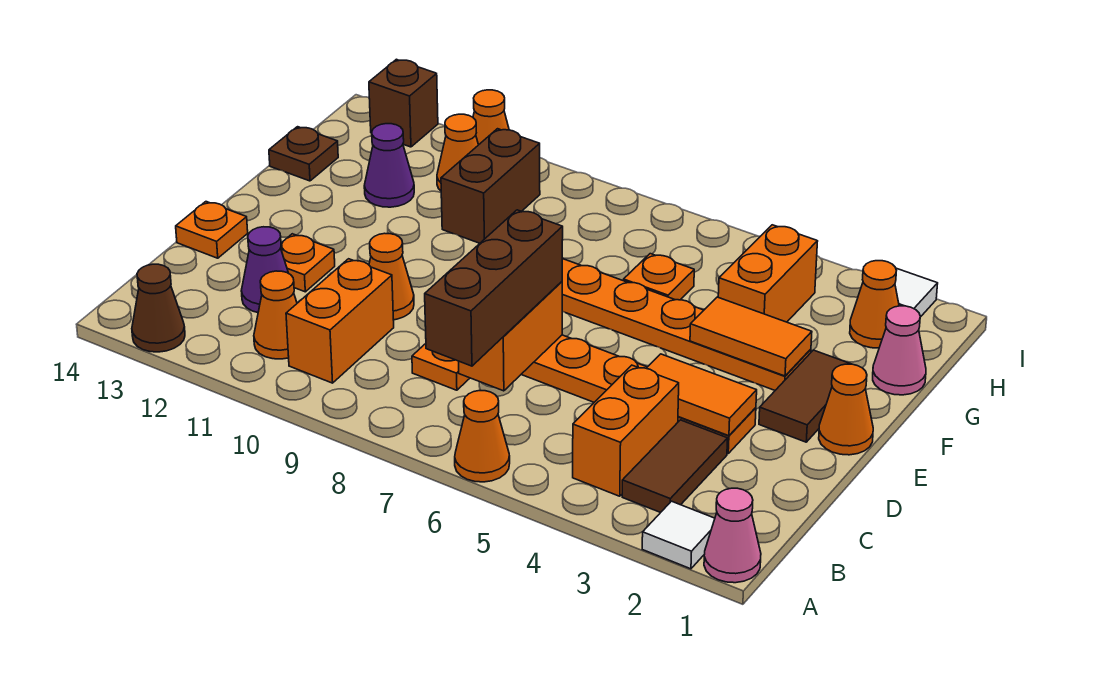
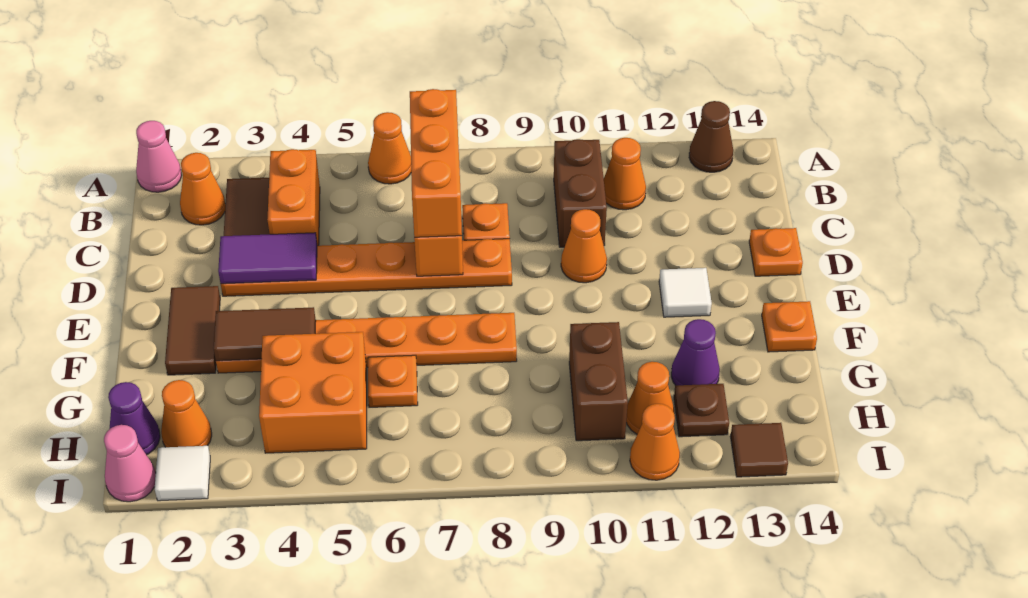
white tile A2 level 1 -> white tile E12 level 1
brown brick B7:D7 level 3 -> orange brick B7:D7 level 3
orange brick B10:C10 level 1 -> brown brick B10:C10 level 1
purple cone C12 level 1 -> purple cone H1 level 1
orange tile D3:D4 level 2 -> purple tile D3:D4 level 2
orange plate D12 level 1 -> orange plate F14 level 1
orange cone E1 level 1 -> orange cone B2 level 1
orange tile F3:F4 level 2 -> brown tile F3:F4 level 2
pink cone G1 level 1 -> pink cone I1 level 1
orange brick G4:H4 level 1 -> orange brick G4:H5 level 1
brown plate G14 level 1 -> brown plate H12 level 1
brown brick I13 level 1 -> brown tile I13 level 1

